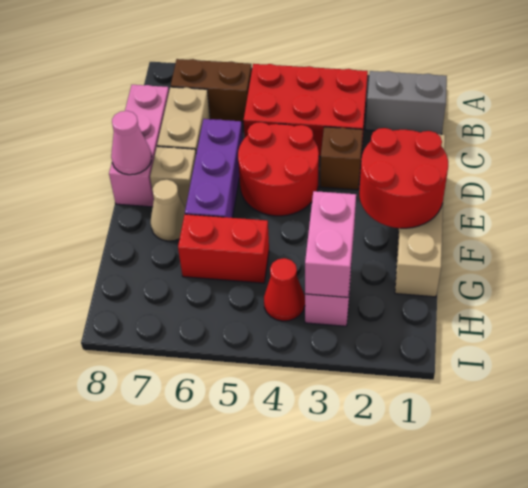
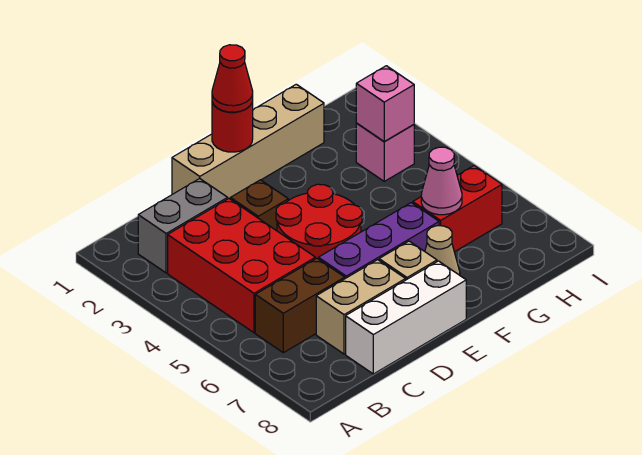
grey brick B1:B2 level 1 -> grey brick B2:C2 level 1
brown brick B6:B7 level 1 -> brown brick B6:C6 level 1
pink brick C8:E8 level 1 -> white brick C8:E8 level 1
red round brick E1:F2 level 2 -> red round brick E1 level 2
pink cone E8 level 2 -> pink cone G6 level 2
pink brick G3:H3 level 2 -> pink brick H3 level 2
red brick G5:G6 level 1 -> red brick G6:H6 level 1
red cone H4 level 1 -> red cone E1 level 3

